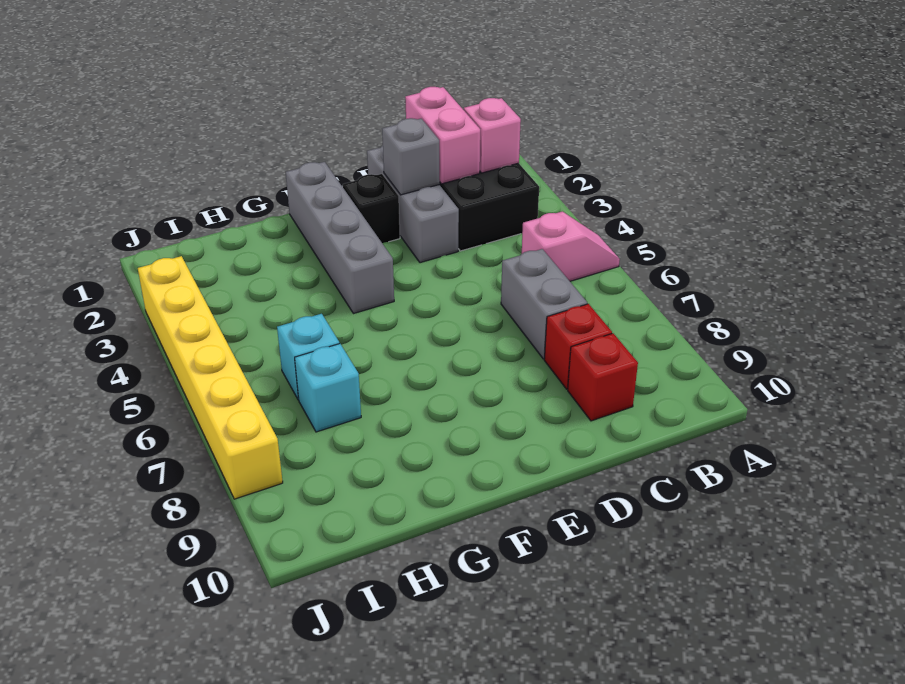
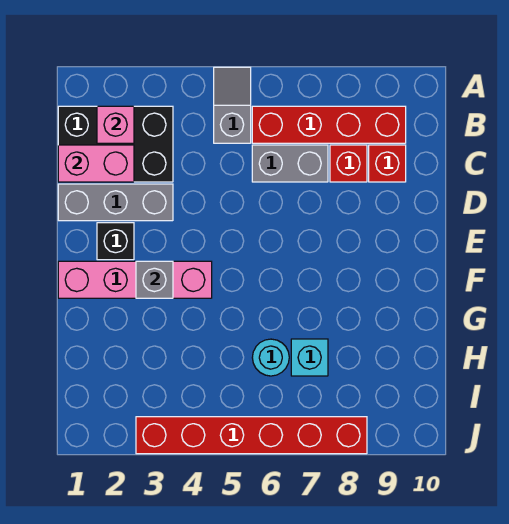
pink slope A5:B5 level 1 top B -> grey slope A5:B5 level 1 top B
none -> red brick B6:B9 level 1
grey brick D2 level 2 -> grey brick F3 level 2
grey brick F1:F4 level 1 -> pink brick F1:F4 level 1
cyan brick H6 level 1 -> cyan round brick H6 level 1
yellow brick J3:J8 level 1 -> red brick J3:J8 level 1

